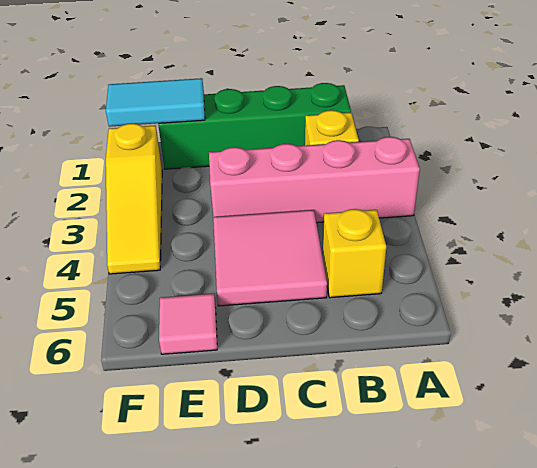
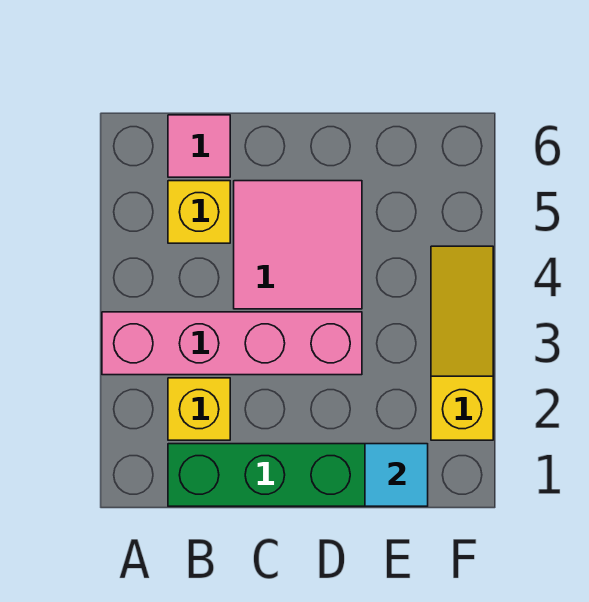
cyan tile E1:F1 level 2 -> cyan tile E1 level 2
pink tile E6 level 1 -> pink tile B6 level 1

